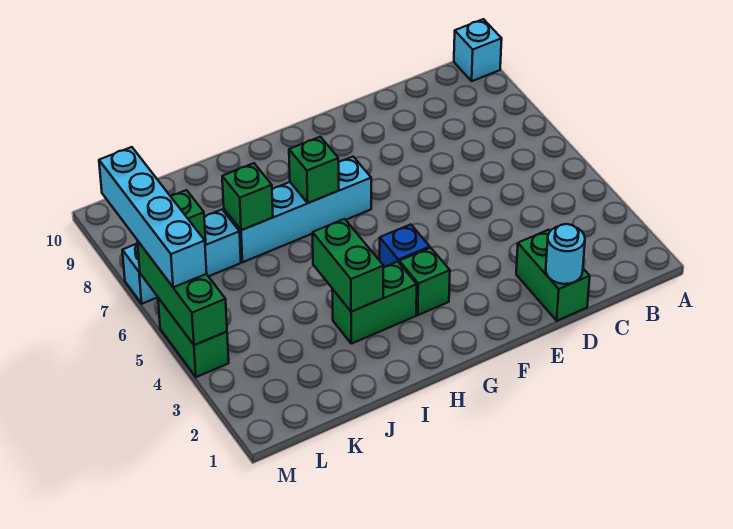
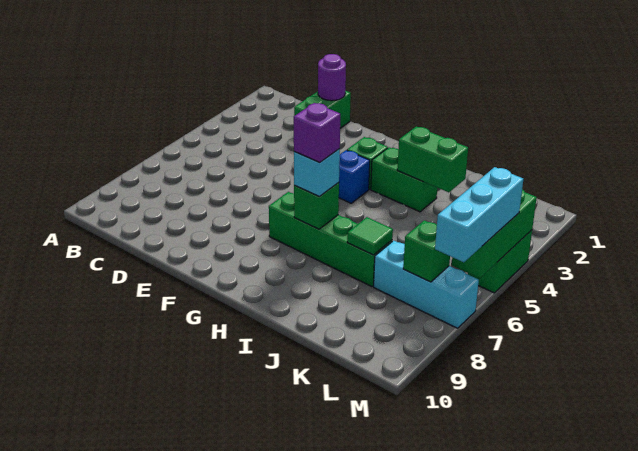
cyan brick A10 level 1 -> cyan brick H7 level 3
cyan round brick D1 level 2 -> purple round brick D1 level 2
cyan brick G7:J7 level 1 -> green brick G7:J7 level 1
none -> purple brick H7 level 4
green brick I3:I4 level 2 -> green brick I3:J3 level 2
green brick J7 level 2 -> green tile J7 level 2
cyan brick M5:M8 level 3 -> cyan brick M5:M7 level 3

